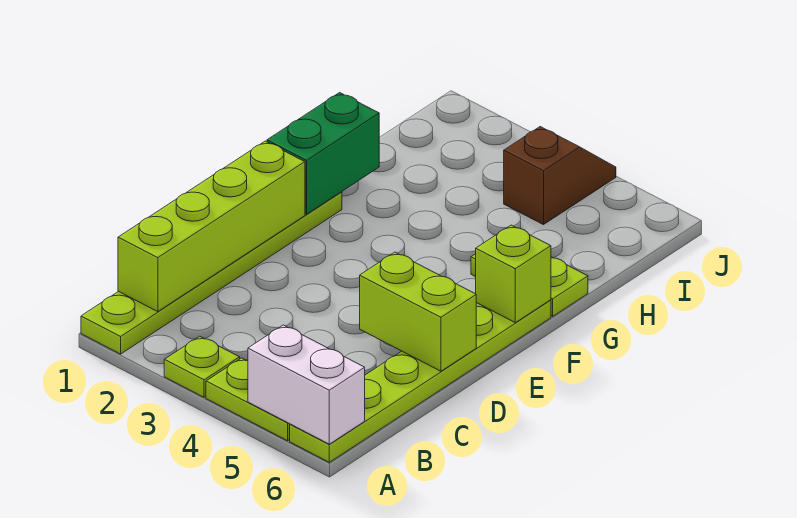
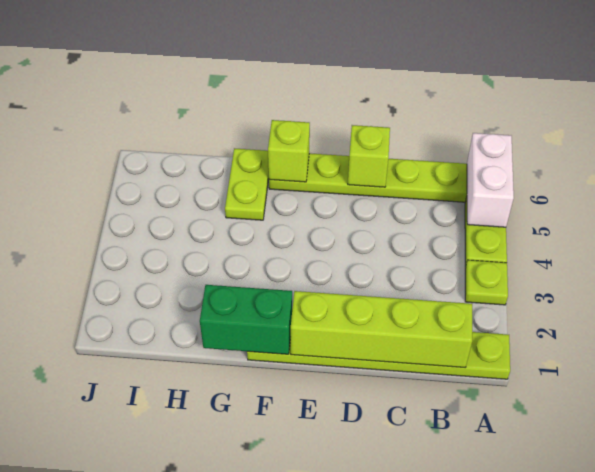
lime brick D5:D6 level 2 -> lime brick D6 level 2
brown slope I4:J4 level 1 top I -> none

